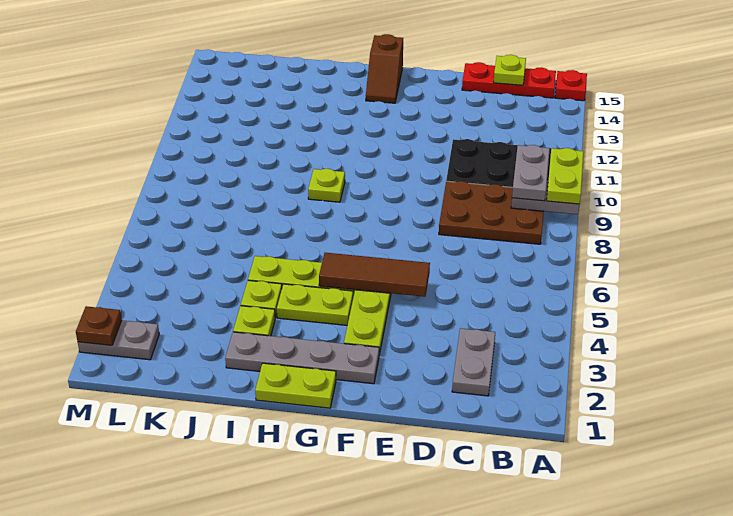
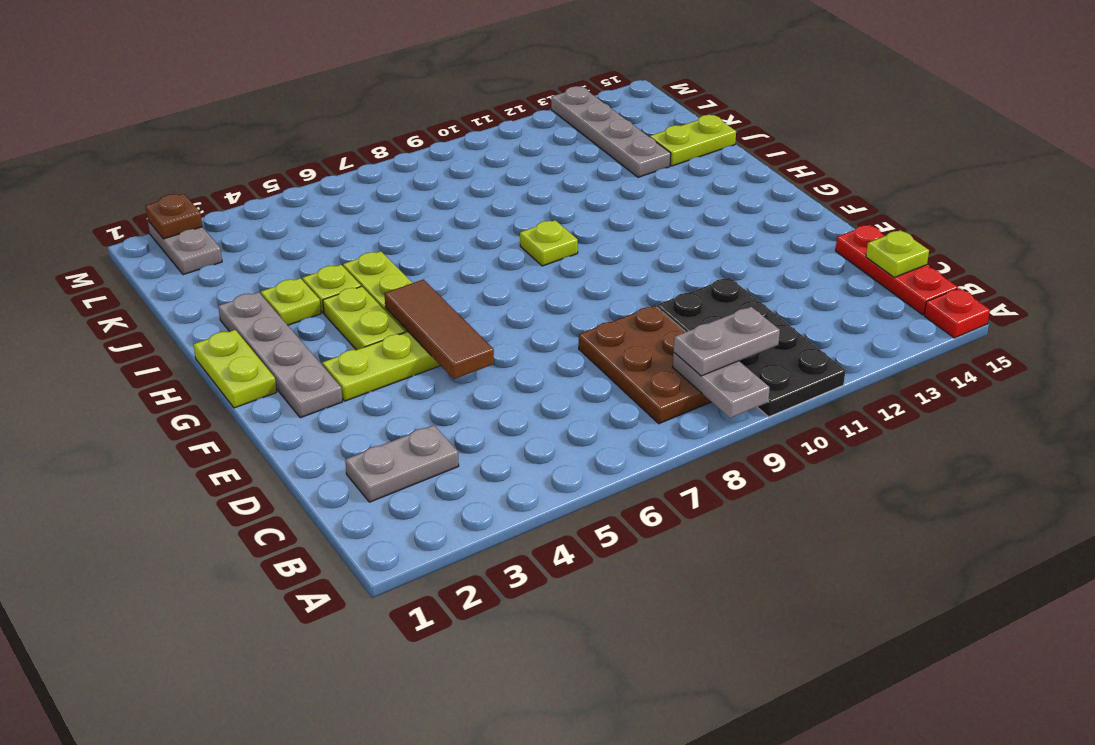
lime plate A9:A10 level 3 -> lime plate J14:J15 level 1
brown slope G14:G15 level 1 top 15 -> none
none -> grey plate J13:M13 level 1

